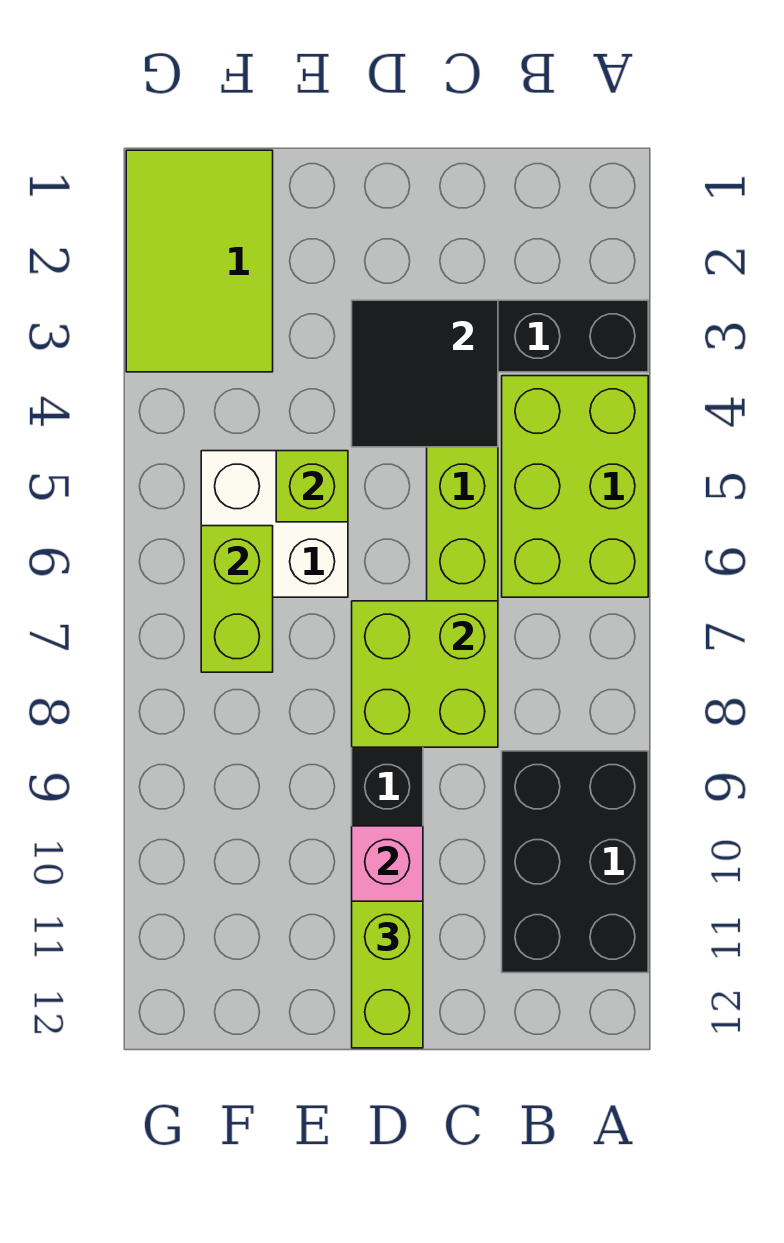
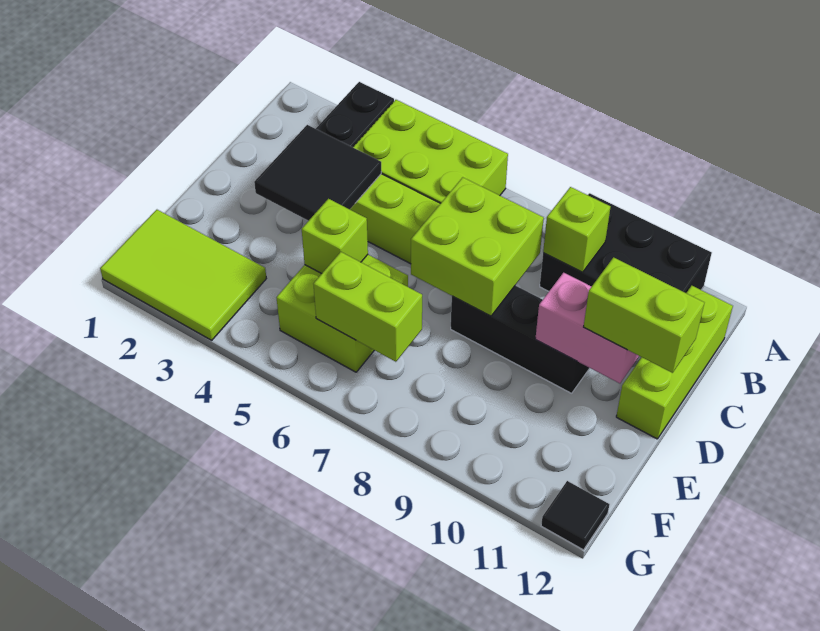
none -> lime brick B9 level 2
none -> lime brick B12:D12 level 1
white brick E5:F6 level 1 -> lime brick E5:F6 level 1
none -> black tile G12 level 1

